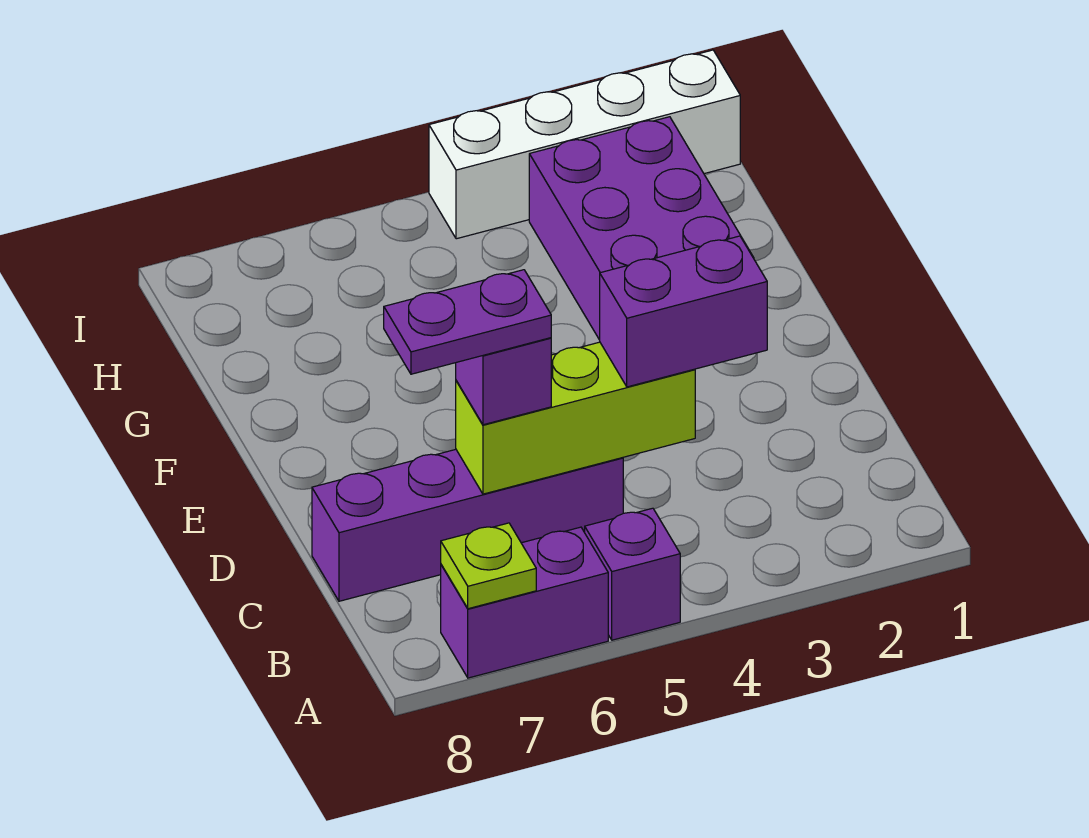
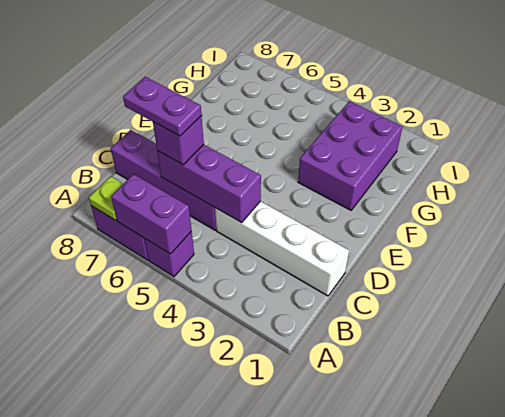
purple brick C3:C4 level 3 -> purple brick A5:A6 level 2
lime brick C4:C6 level 2 -> purple brick C4:C6 level 2
white brick I1:I4 level 1 -> white brick C1:C4 level 1

